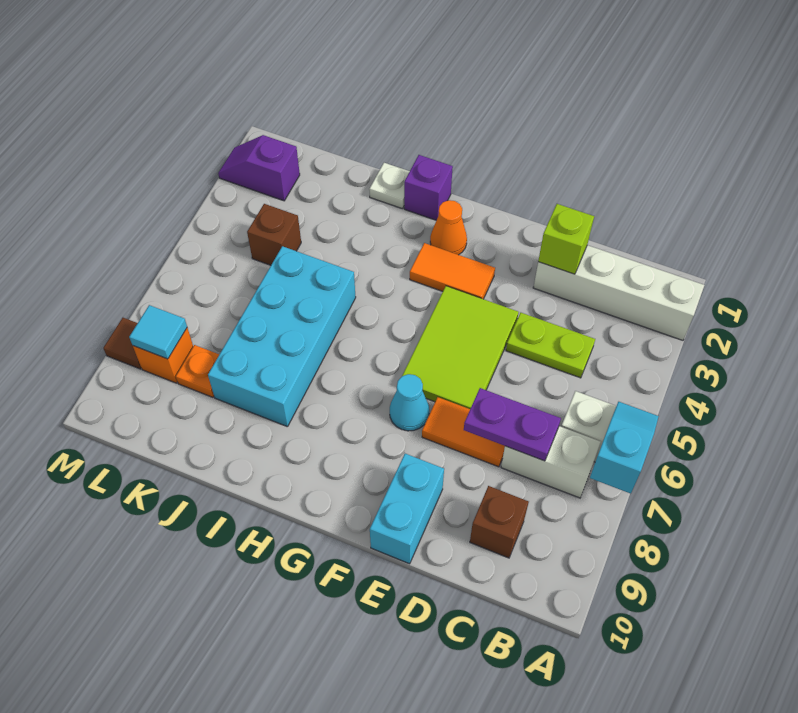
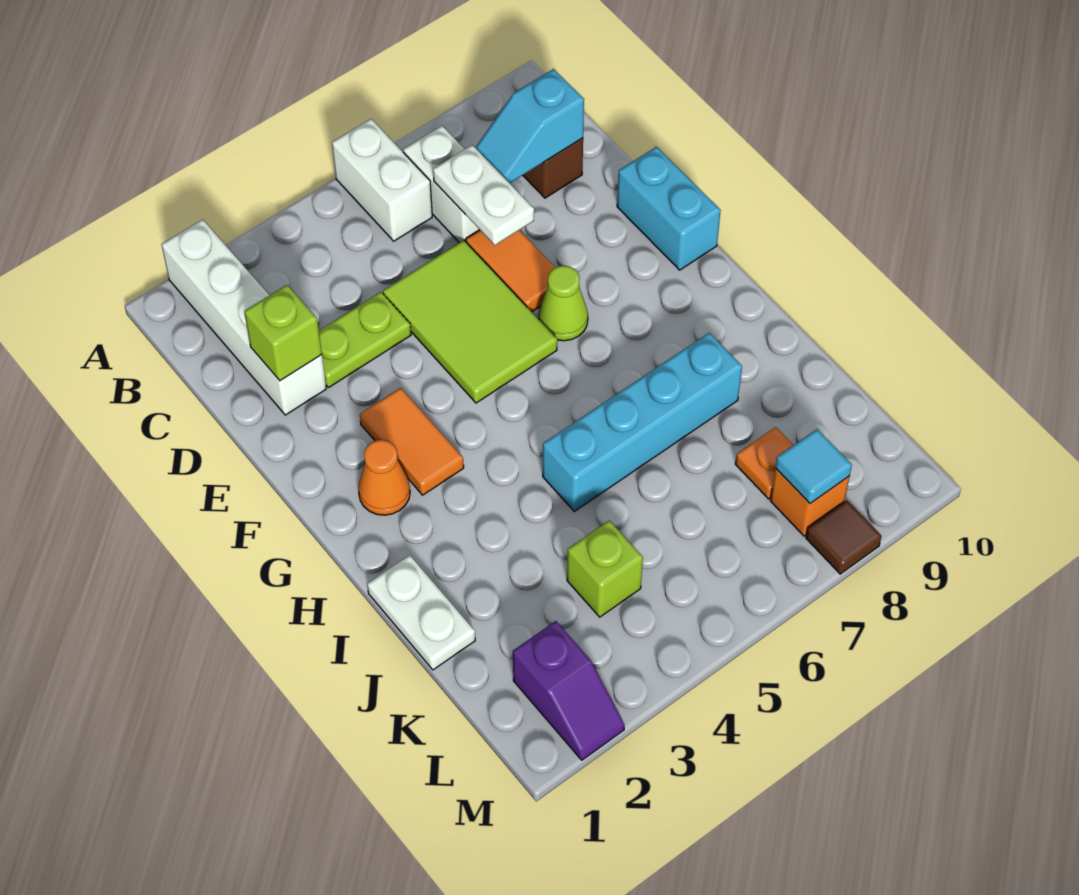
cyan slope A6:A7 level 2 top 7 -> cyan slope C8:C9 level 2 top 9
lime plate C4:D4 level 1 -> lime plate D3:D4 level 1
purple plate C7:D7 level 2 -> white plate C7:D7 level 2
lime tile E4:F6 level 1 -> lime tile D5:F6 level 1
cyan brick E9:E10 level 1 -> cyan brick E10:F10 level 1
cyan cone F7 level 1 -> lime cone F7 level 1
purple brick H1 level 1 -> none
white plate I1 level 1 -> white plate I1:J1 level 1
cyan brick I5:J8 level 1 -> cyan brick I5:I8 level 1
brown brick K4 level 1 -> lime brick K4 level 1

